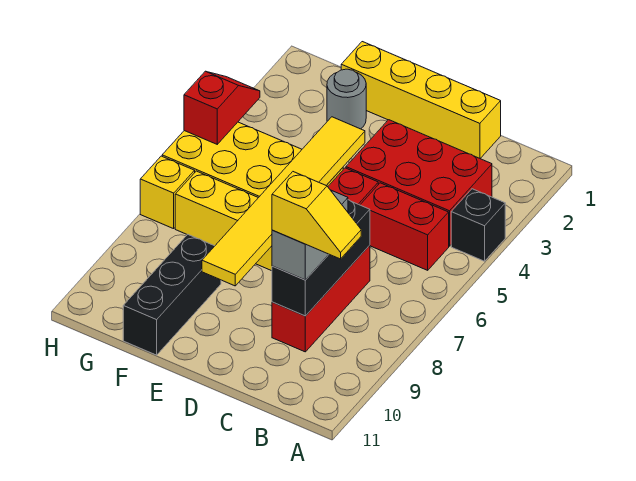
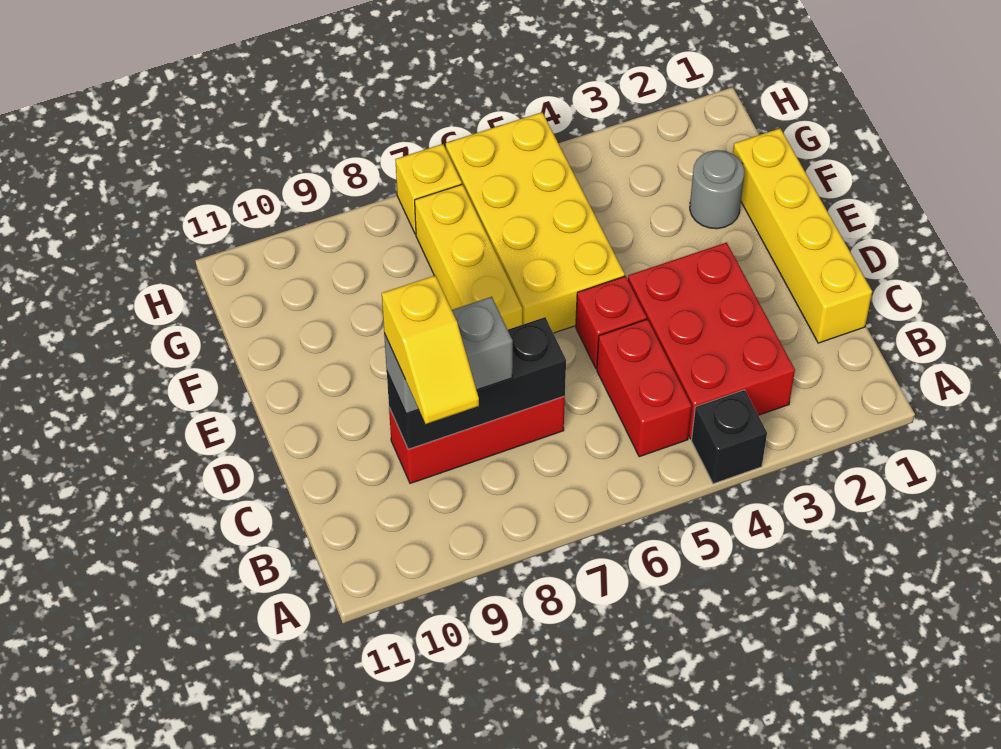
yellow tile E4:E9 level 2 -> none
black brick F9:F11 level 1 -> none
red slope H4:H5 level 2 top 5 -> none

